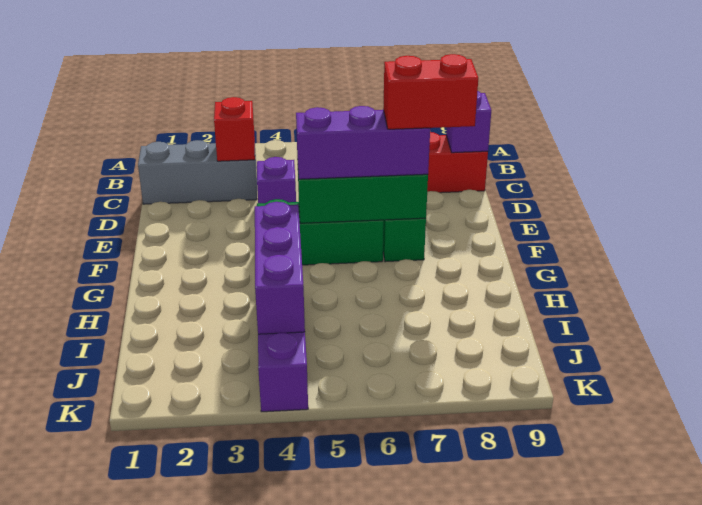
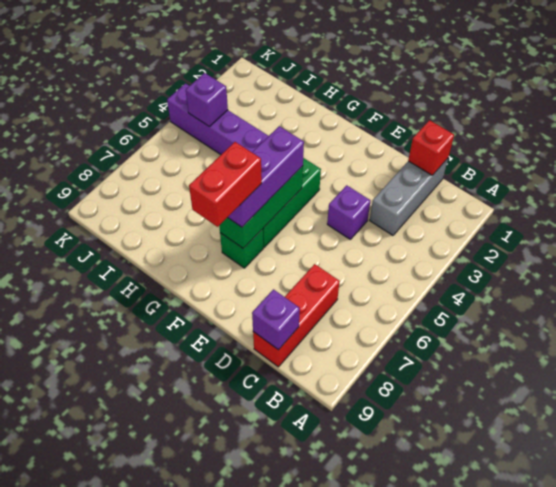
red brick C3 level 2 -> red brick C1 level 2
purple brick H4:J4 level 2 -> purple brick J4 level 2

